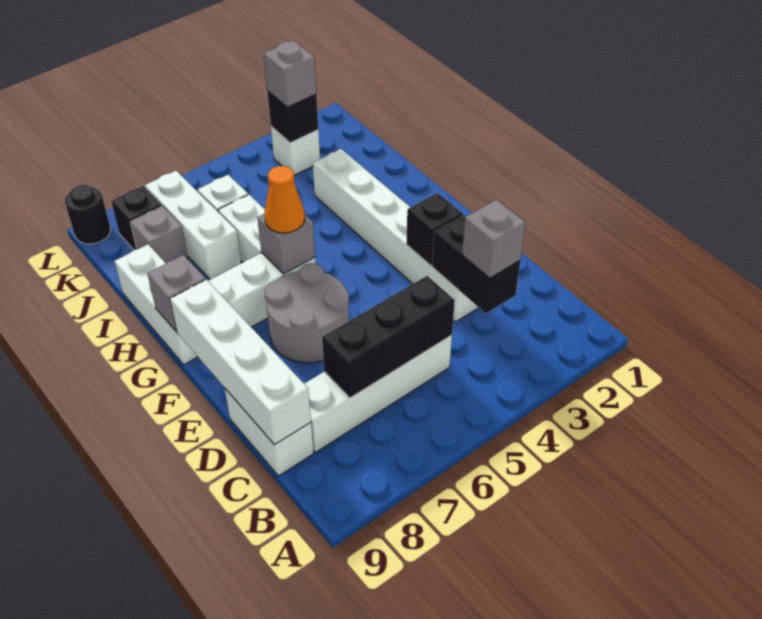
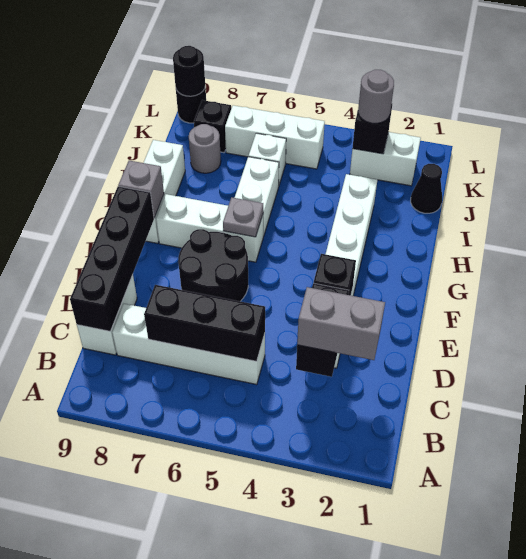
grey brick C3 level 3 -> grey brick C2:C3 level 3
white brick C9:F9 level 2 -> black brick C9:F9 level 2
grey round brick E6:F7 level 1 -> black round brick E6:F7 level 1
grey brick G6 level 2 -> grey plate G6 level 2
orange cone G6 level 3 -> none
white brick I7:K7 level 1 -> white brick K5:K7 level 1
none -> black cone J1 level 1
grey brick J8 level 1 -> grey round brick J8 level 1
white brick K3 level 1 -> white brick K2:K3 level 1
grey brick K3 level 3 -> grey round brick K3 level 3
none -> black round brick L9 level 2

